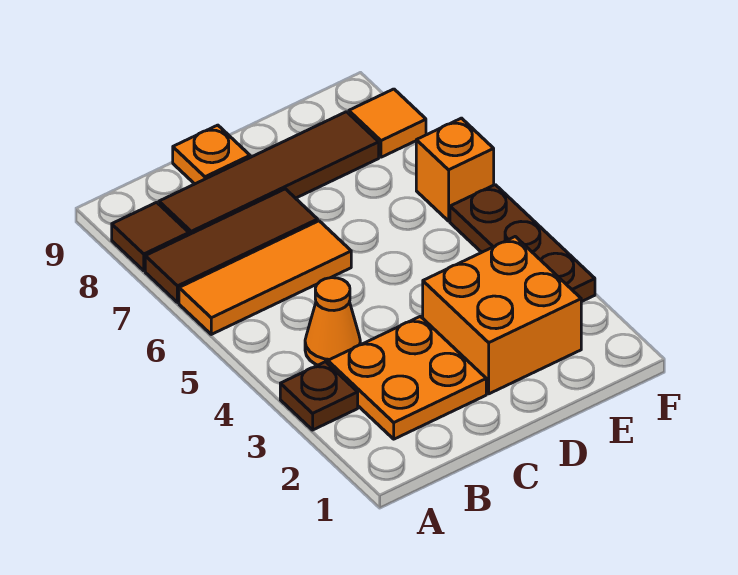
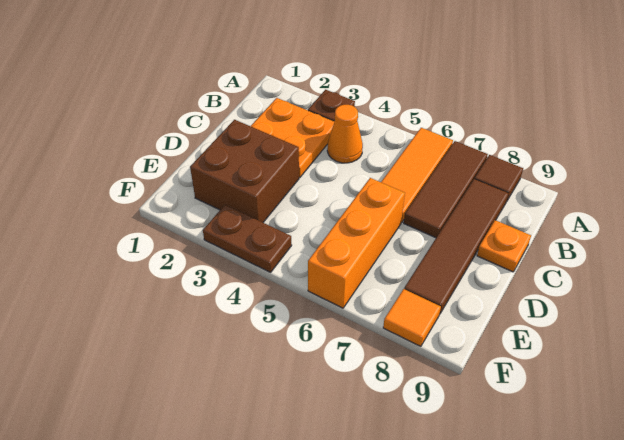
orange brick D2:E3 level 1 -> brown brick D2:E3 level 1
brown plate F3:F5 level 1 -> brown plate F3:F4 level 1
orange brick F6 level 1 -> orange brick D6:F6 level 1

